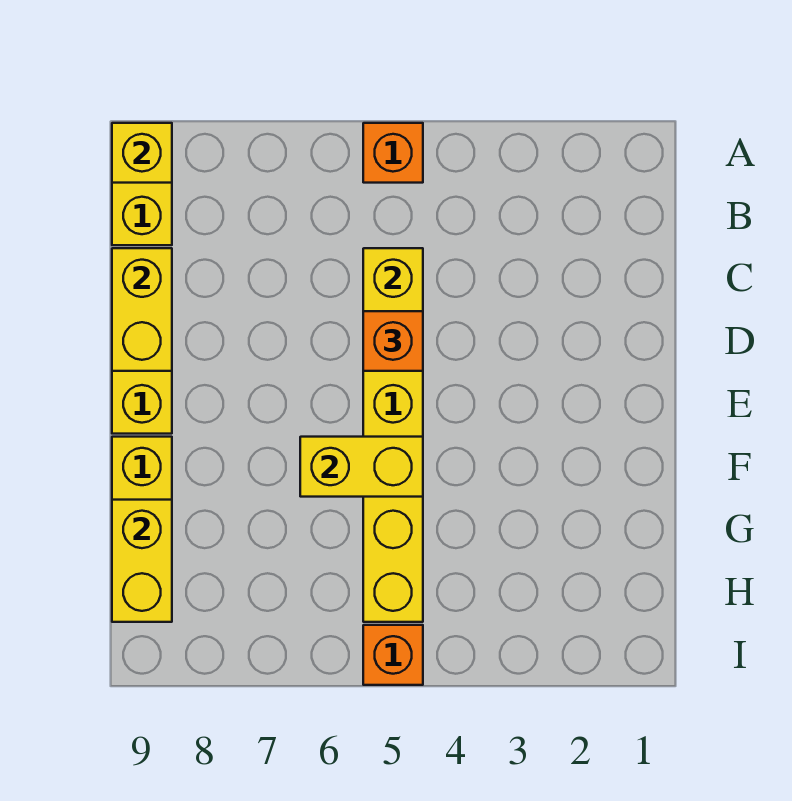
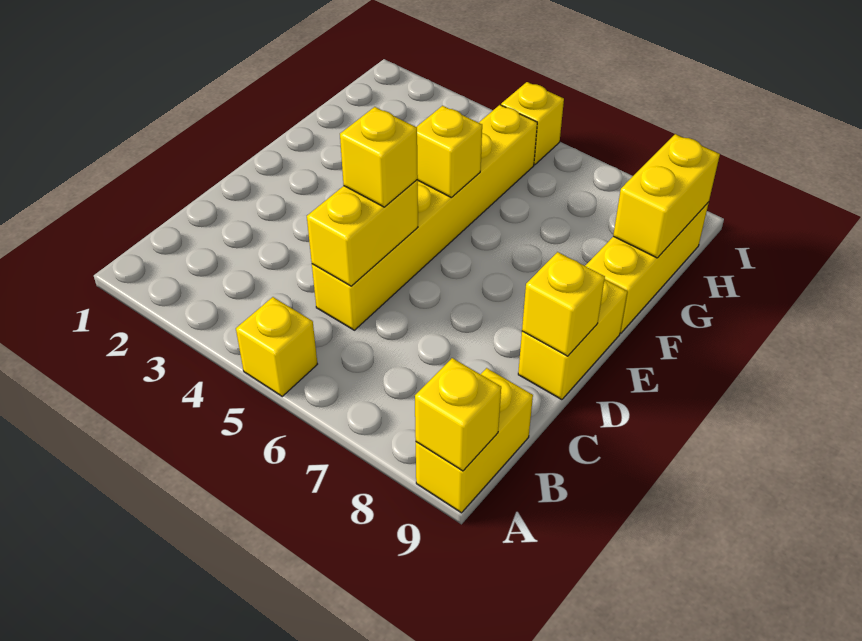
orange brick A5 level 1 -> yellow brick A5 level 1
yellow brick C9:D9 level 2 -> yellow brick D9 level 2
orange brick D5 level 3 -> yellow brick D5 level 3
yellow brick F5:F6 level 2 -> yellow brick F5 level 2
orange brick I5 level 1 -> yellow brick I5 level 1

